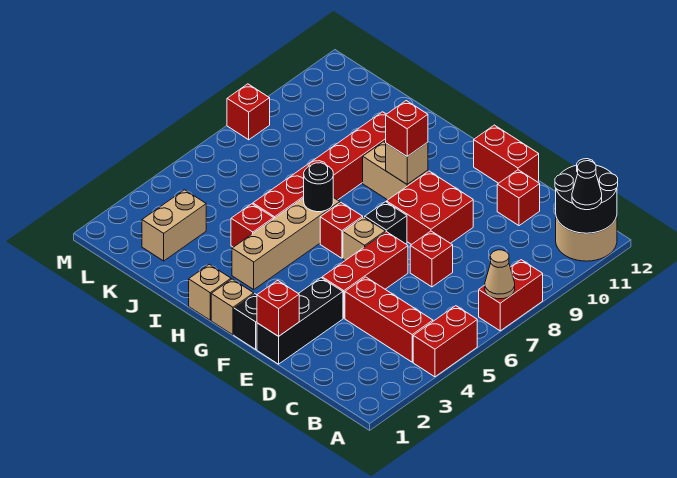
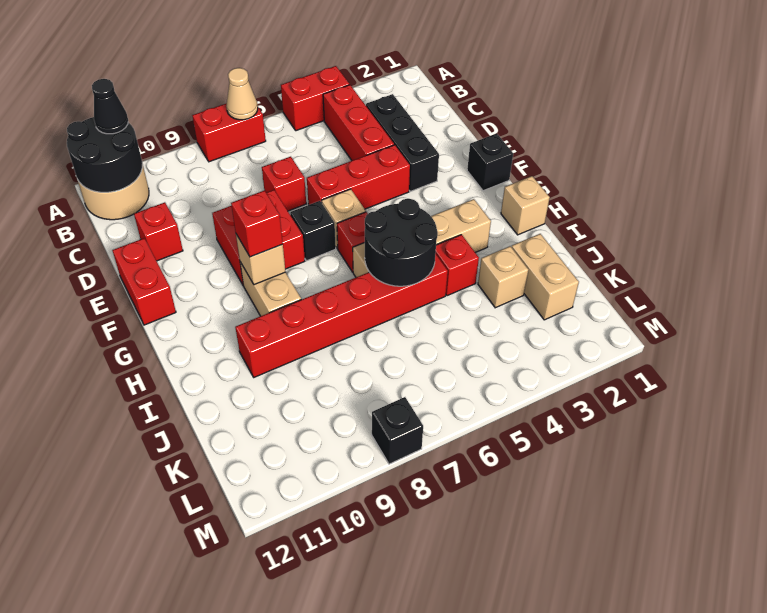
black brick E1:E3 level 1 -> black brick C3:E3 level 1
red brick E1 level 2 -> none
tan brick G1 level 1 -> tan brick J3 level 1
black round brick H6 level 2 -> black round brick H5:I6 level 2
tan brick K2:K3 level 1 -> tan brick J2:K2 level 1
red brick M8 level 1 -> black brick M8 level 1

